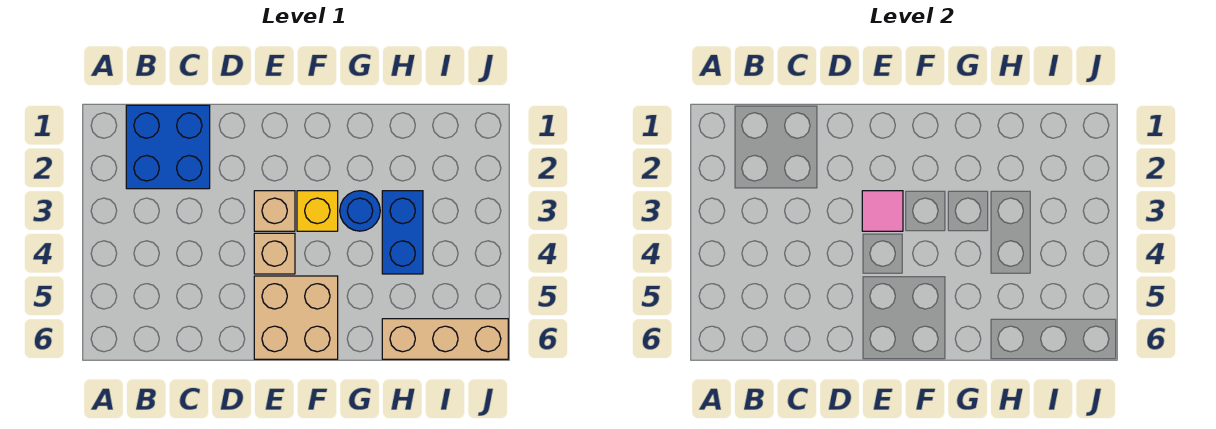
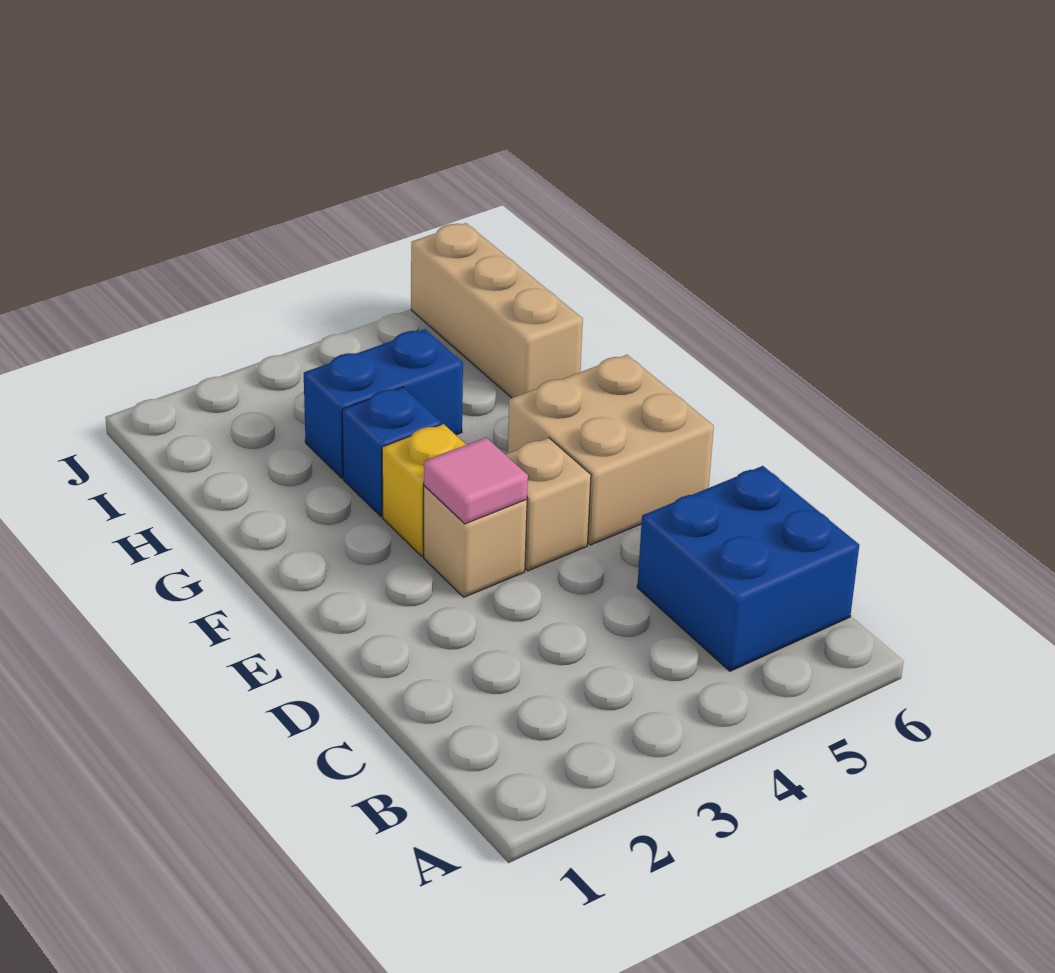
blue brick B1:C2 level 1 -> blue brick B5:C6 level 1
blue round brick G3 level 1 -> blue brick G3 level 1

